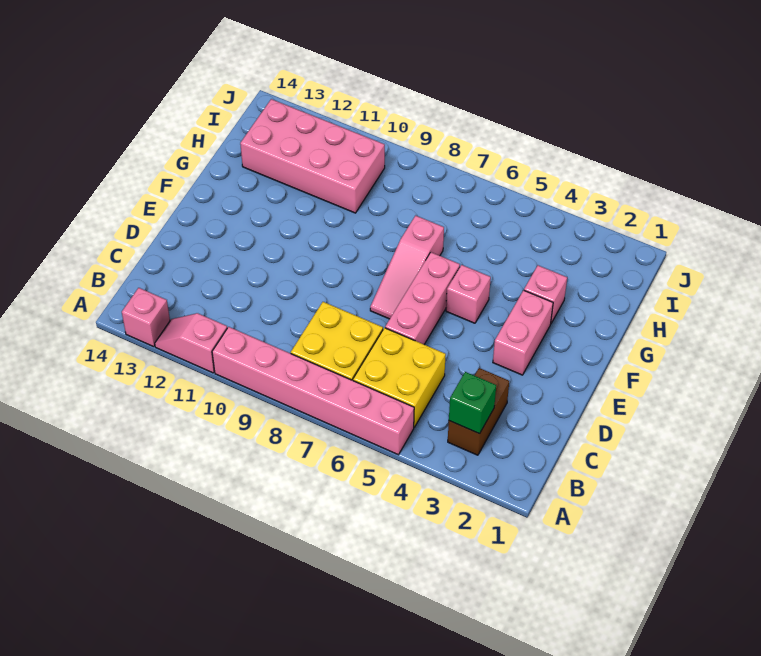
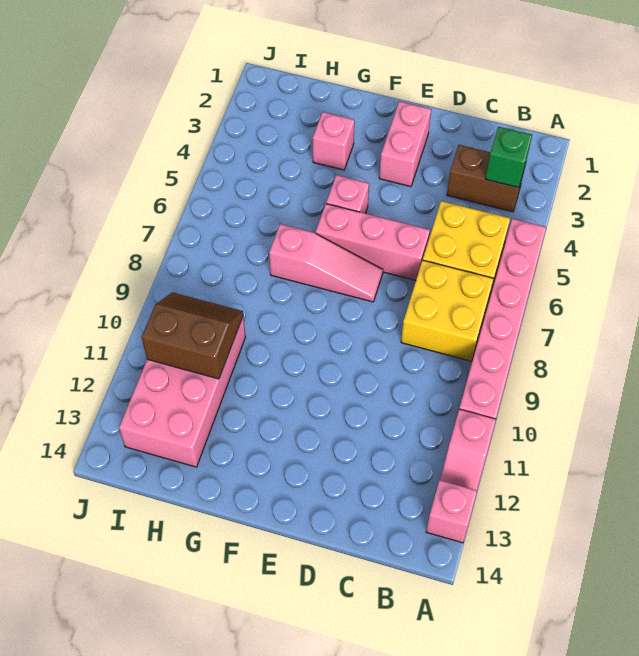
pink brick E3:F3 level 1 -> pink brick E2:E3 level 1
none -> brown slope H10:I11 level 2 top 11

